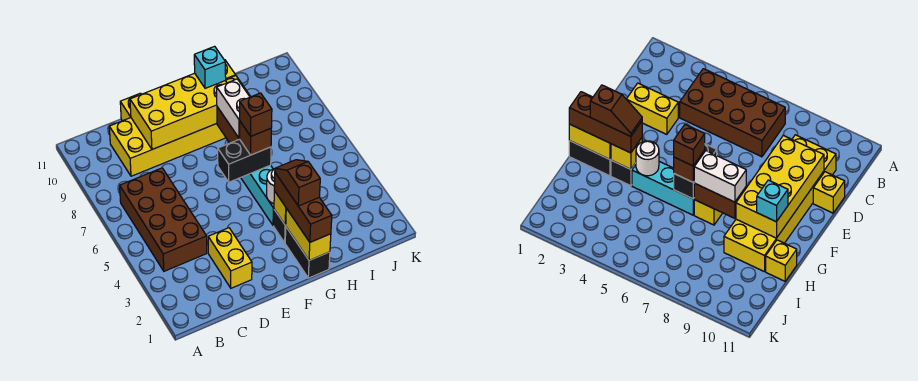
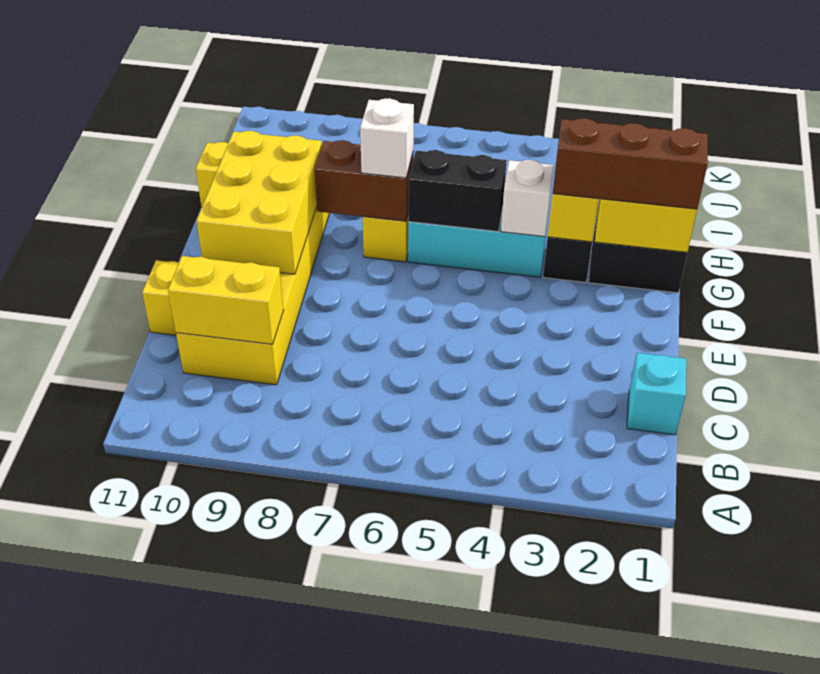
brown brick B4:C7 level 1 -> none
yellow brick D2:D3 level 1 -> yellow brick C9:C10 level 2
yellow brick D9:G10 level 2 -> yellow brick E9:G10 level 2
black brick F6:G6 level 2 -> black brick G5:G6 level 2
brown slope G2:G3 level 4 top 2 -> none
white round brick G4 level 2 -> white brick G4 level 2
brown brick G6 level 3 -> none
brown brick G6 level 4 -> none
white brick G7:G8 level 3 -> white brick G7 level 3
cyan brick G10 level 3 -> cyan brick C1 level 1

